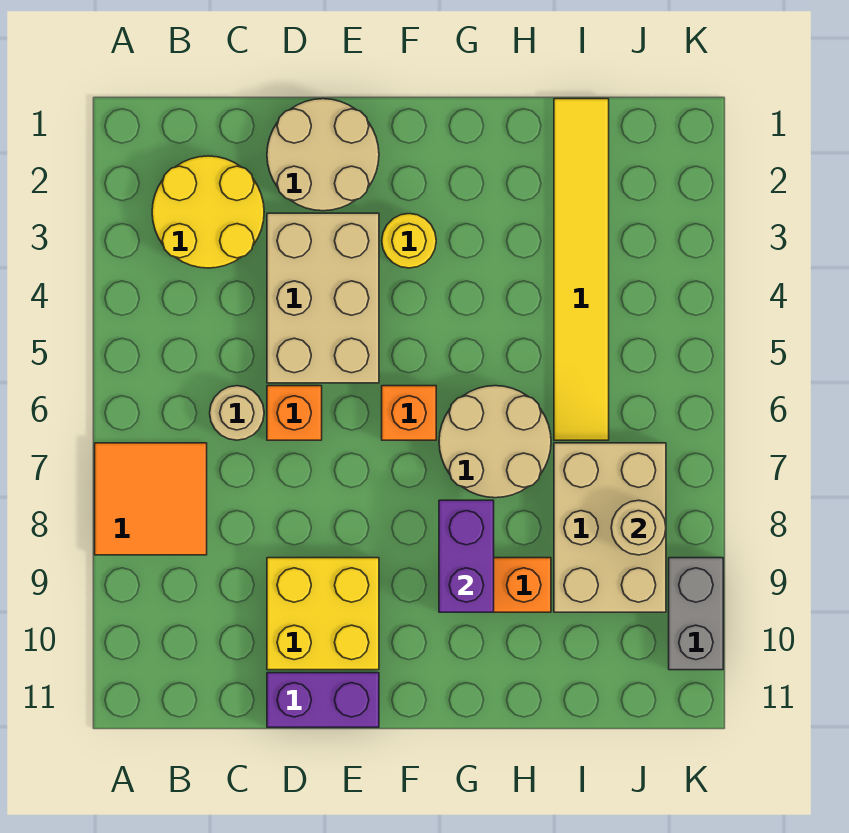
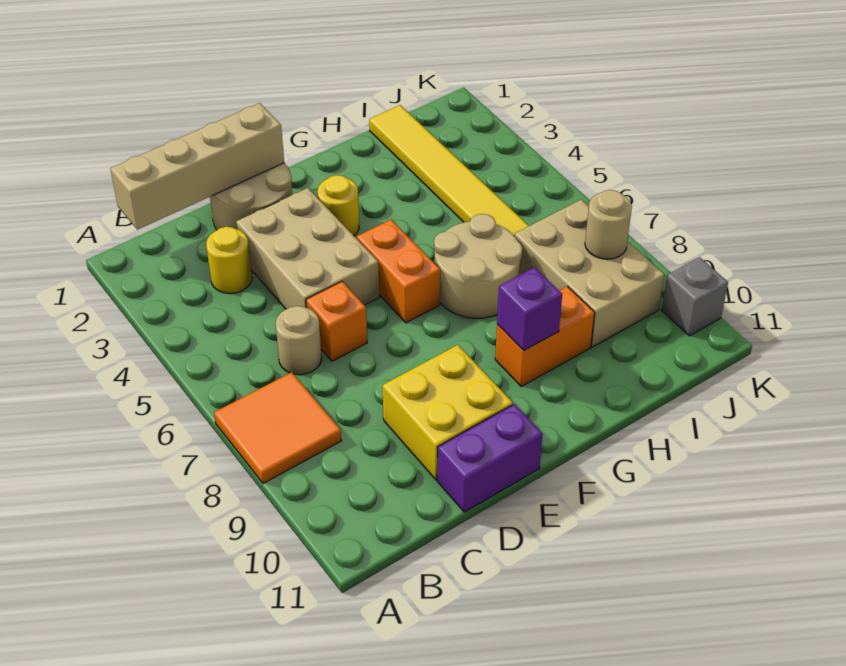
none -> tan brick B1:E1 level 2
yellow round brick B2:C3 level 1 -> yellow round brick C3 level 1
orange brick F6 level 1 -> orange brick F5:F6 level 1
purple brick G8:G9 level 2 -> purple brick G9 level 2
grey brick K9:K10 level 1 -> grey brick K10 level 1

